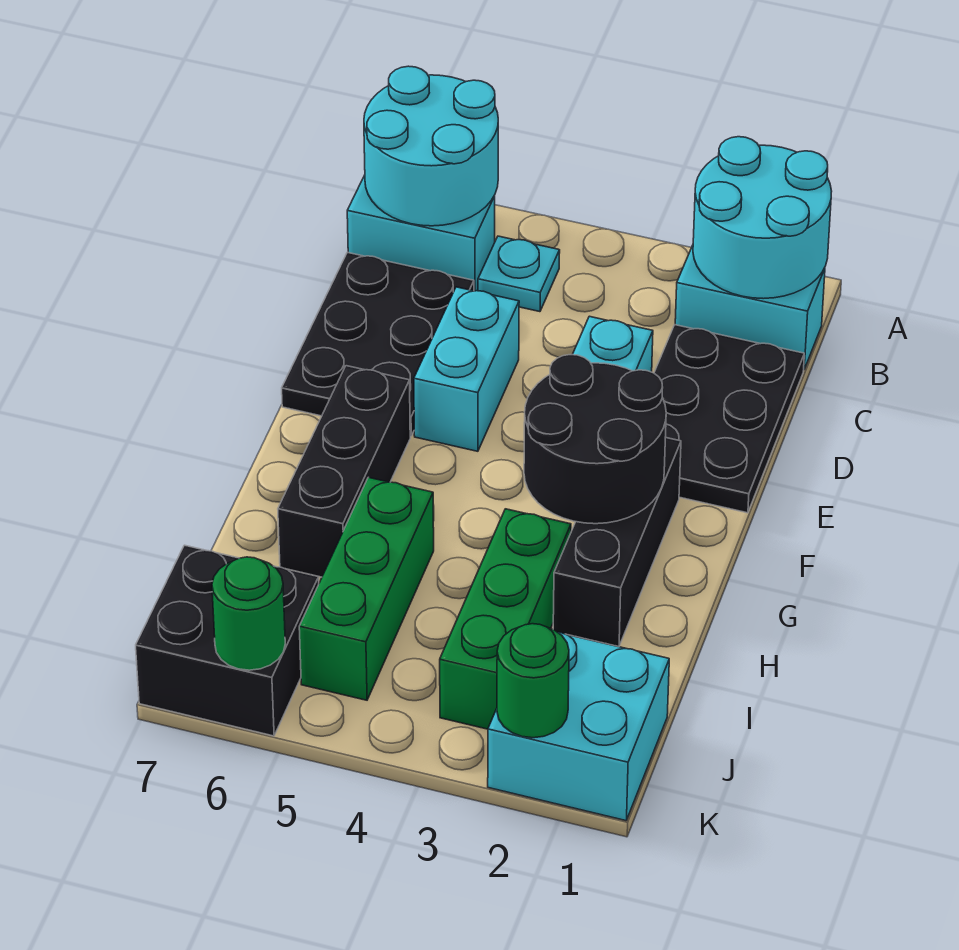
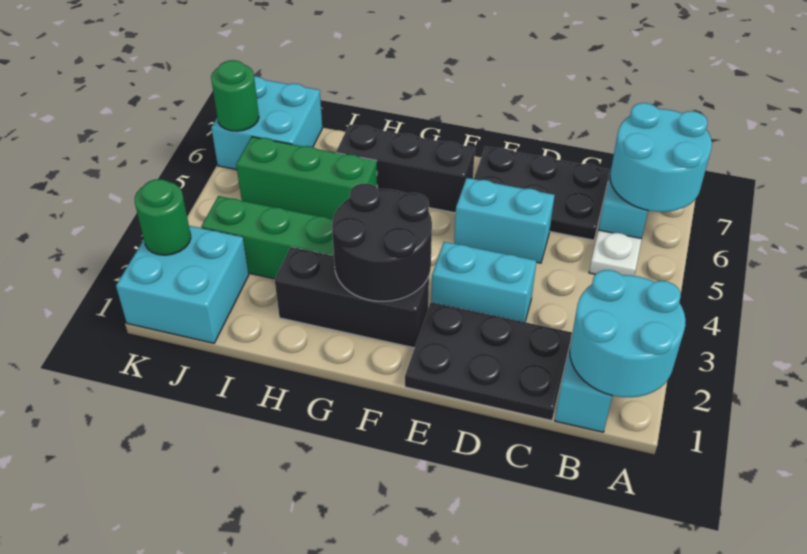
cyan plate B5 level 1 -> white plate B5 level 1
black brick J6:K7 level 1 -> cyan brick J6:K7 level 1

